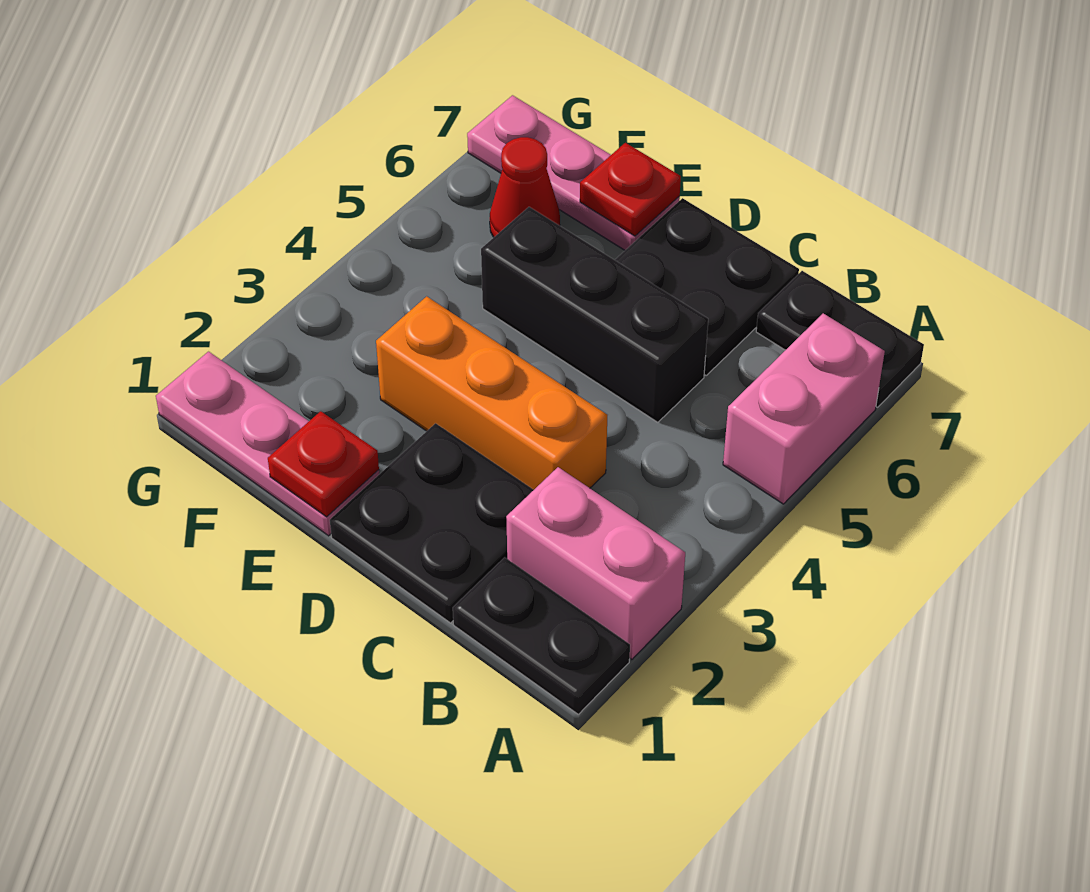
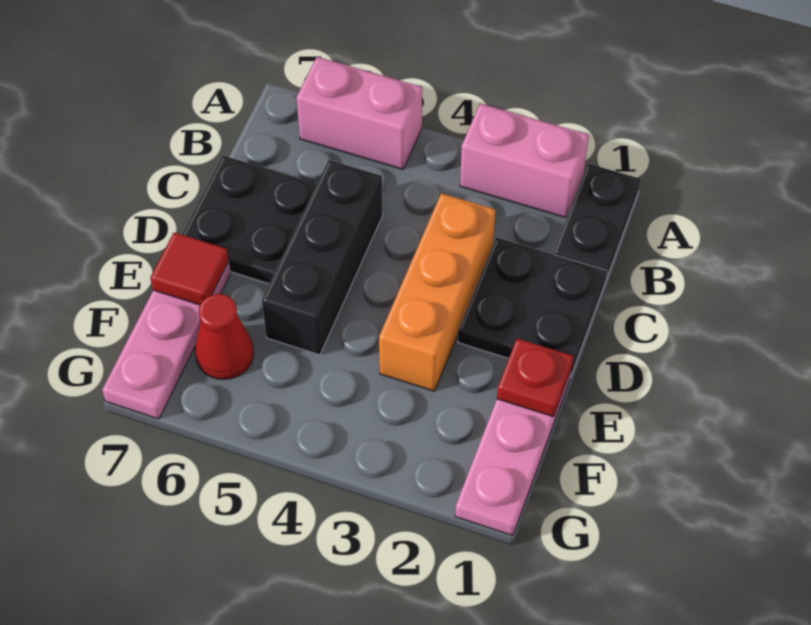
pink brick A2:B2 level 1 -> pink brick A2:A3 level 1
black plate A7:B7 level 1 -> none
red plate E7 level 2 -> red tile E7 level 2

